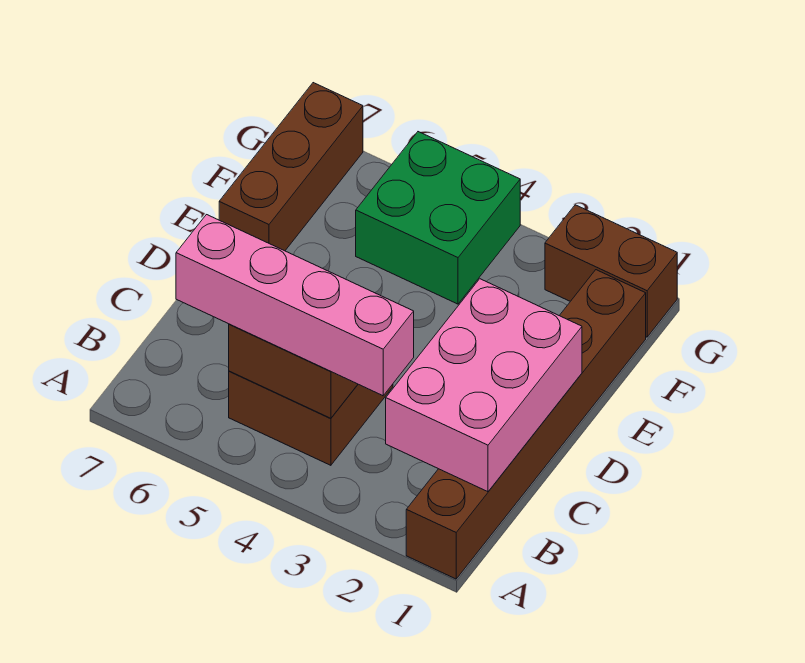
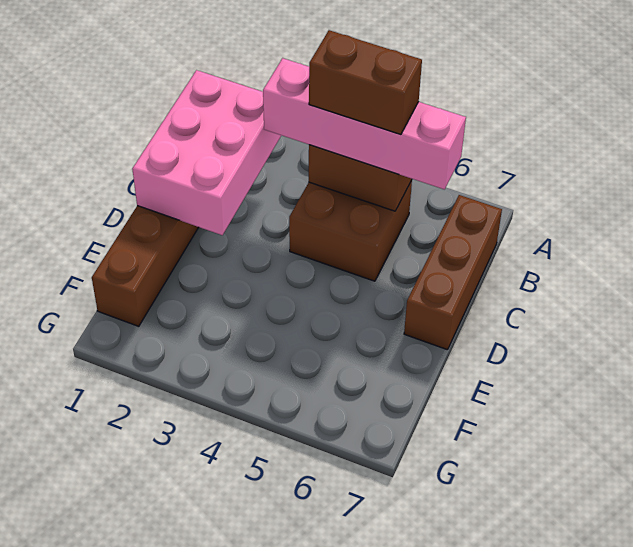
brown brick E7:G7 level 1 -> brown brick B7:D7 level 1
green brick F4:G5 level 1 -> none
brown brick G1:G2 level 1 -> brown brick B4:B5 level 4

